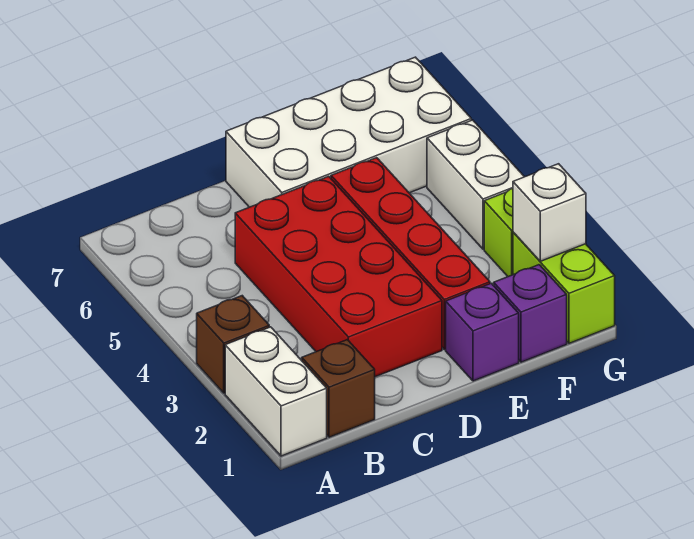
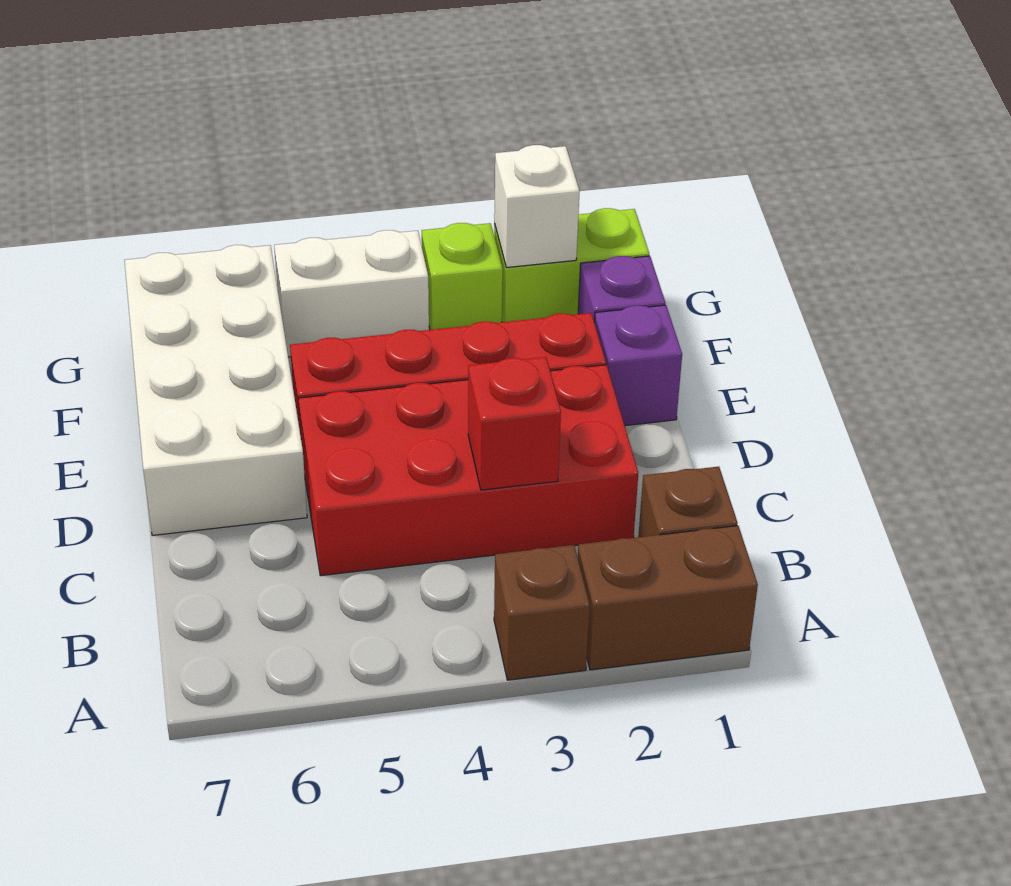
white brick A1:A2 level 1 -> brown brick A1:A2 level 1
none -> red brick C3 level 2

